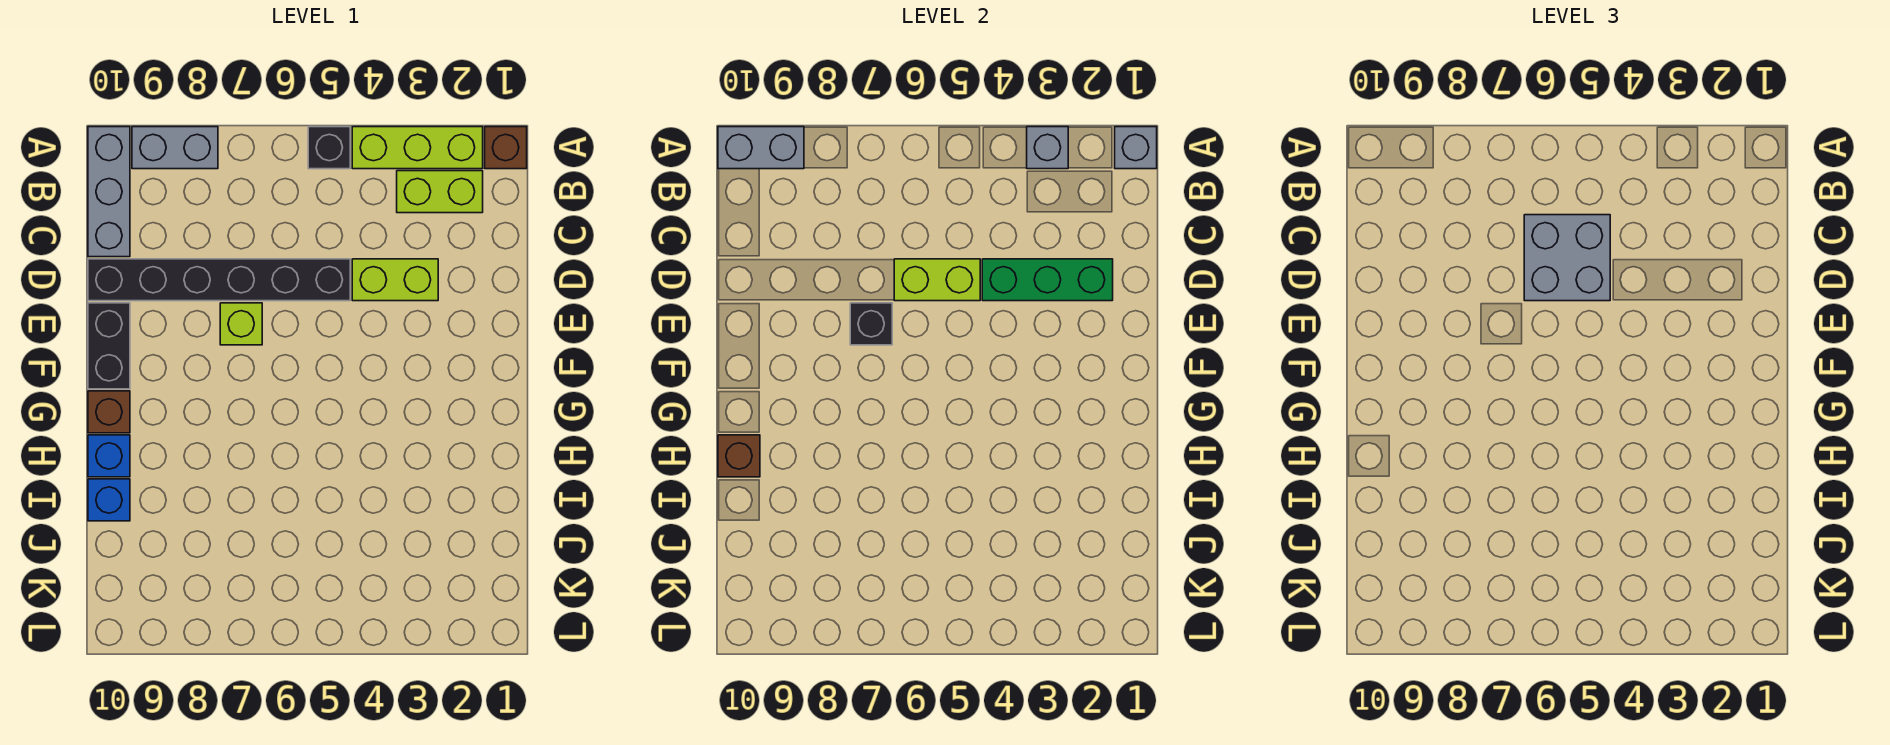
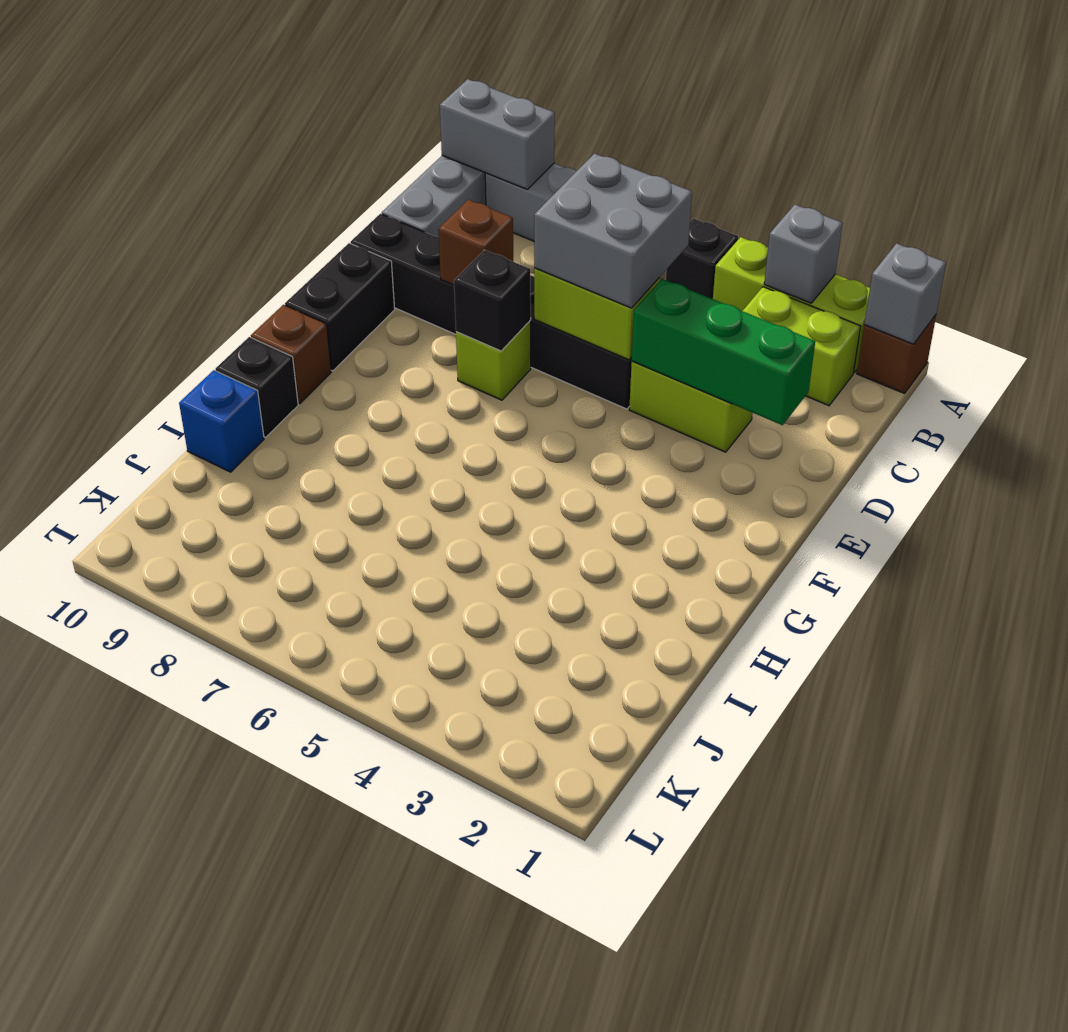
blue brick H10 level 1 -> black brick H10 level 1
brown brick H10 level 2 -> brown brick D8 level 2

